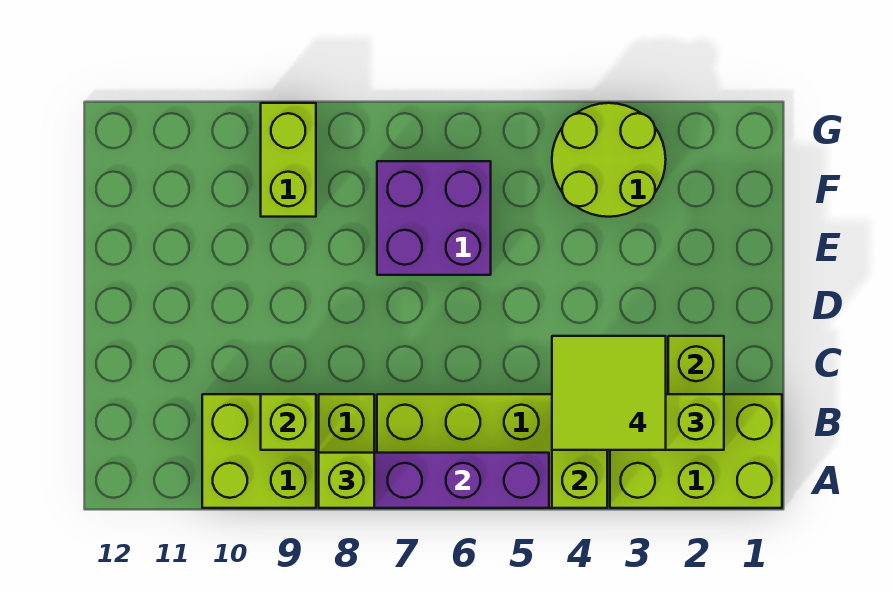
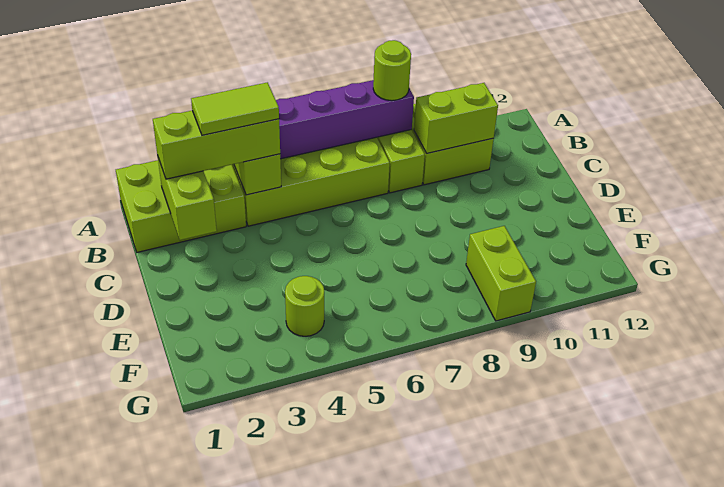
lime brick A8 level 3 -> lime round brick A8 level 3
lime tile B3:C4 level 4 -> lime tile B3:B4 level 4
lime brick B9 level 2 -> lime brick B9:B10 level 2
purple brick E6:F7 level 1 -> none
lime round brick F3:G4 level 1 -> lime round brick F4 level 1

